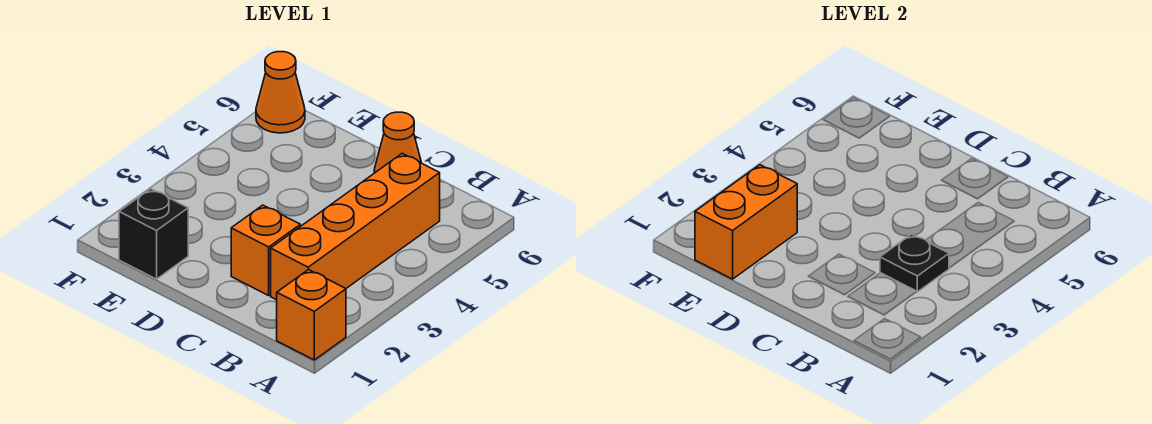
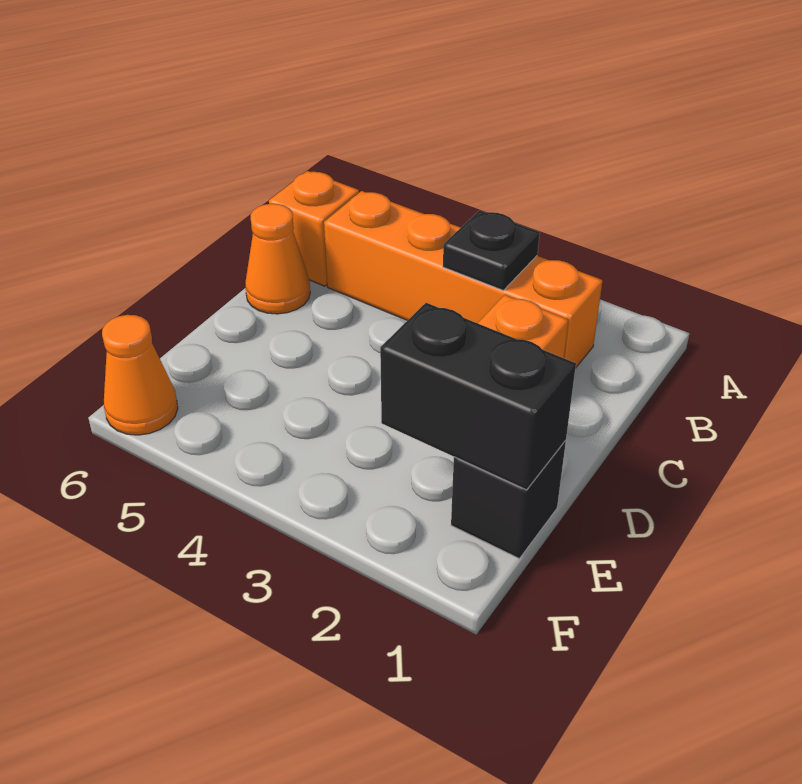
orange brick A1 level 1 -> orange brick B6 level 1
orange brick E1:E2 level 2 -> black brick E1:E2 level 2

